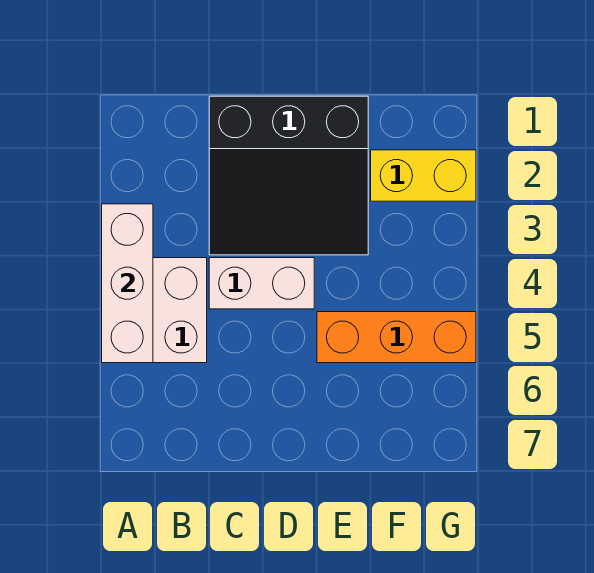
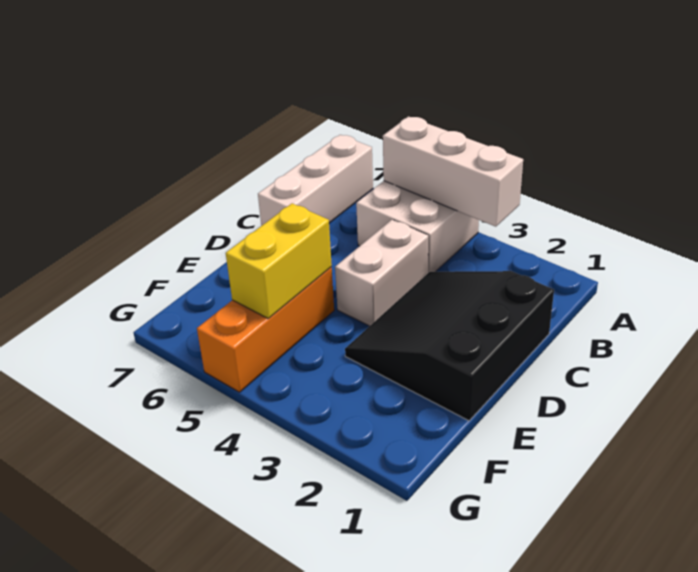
none -> white brick A7:C7 level 1
yellow brick F2:G2 level 1 -> yellow brick E5:F5 level 2

